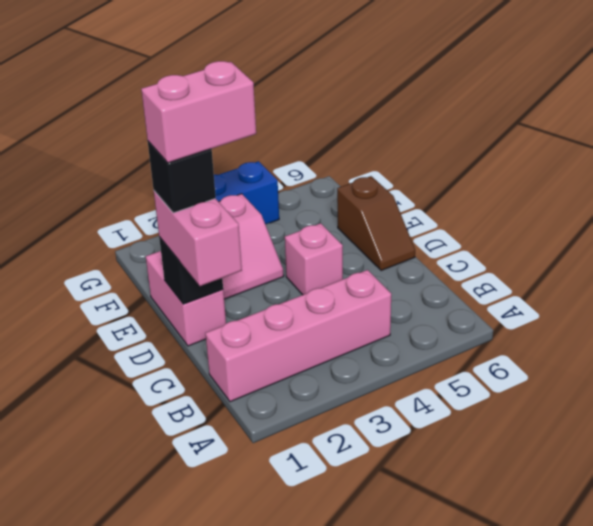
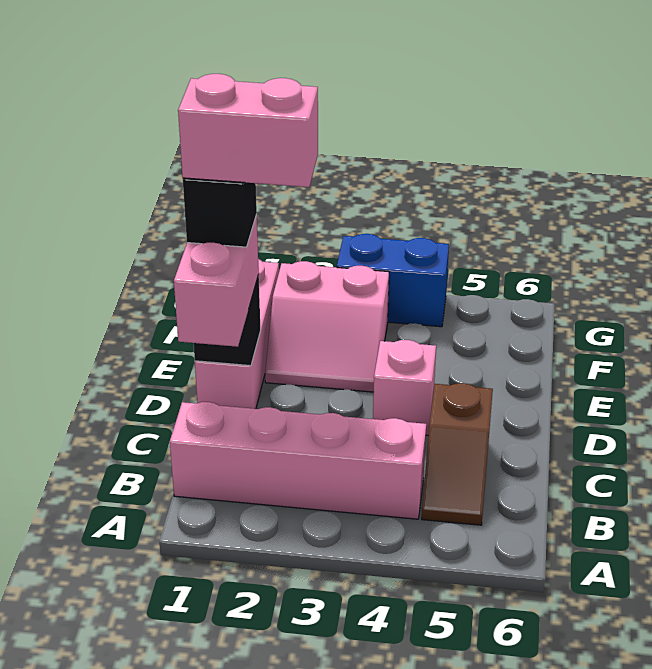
pink brick D1:E1 level 1 -> pink brick D1:F1 level 1
brown slope D6:E6 level 1 top E -> brown slope B5:C5 level 1 top C

